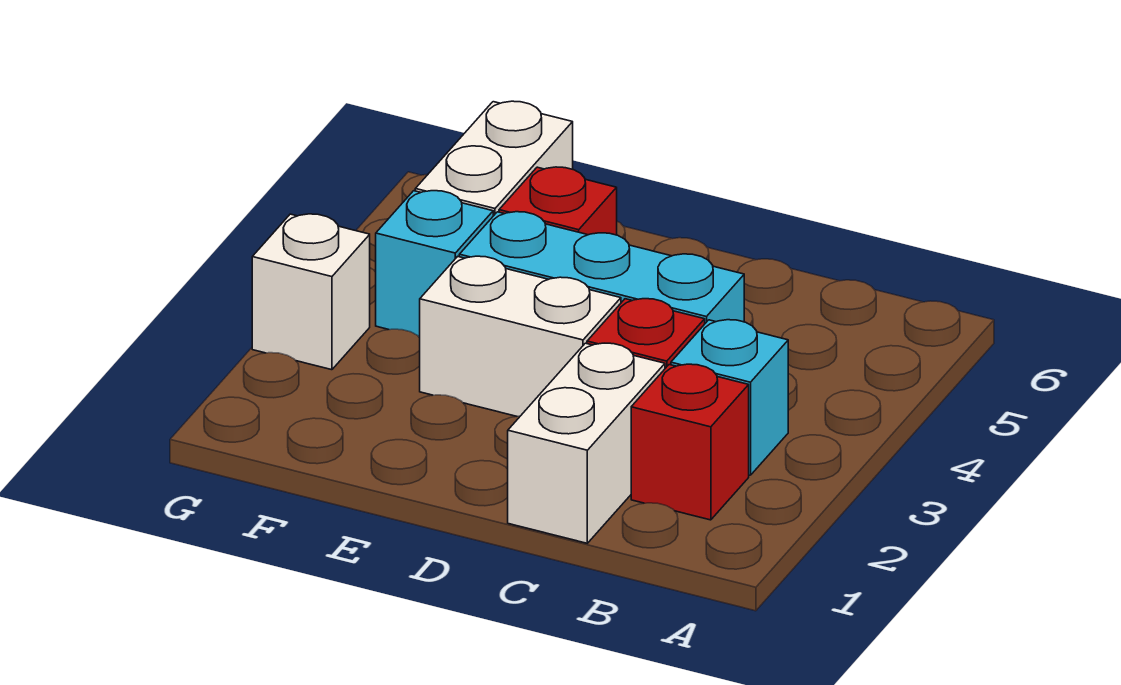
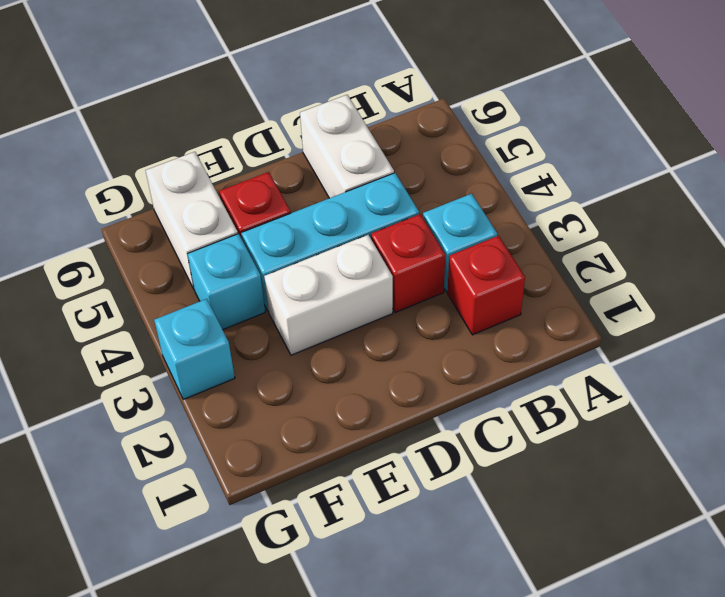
white brick C1:C2 level 1 -> white brick C5:C6 level 1
white brick G3 level 1 -> cyan brick G3 level 1

